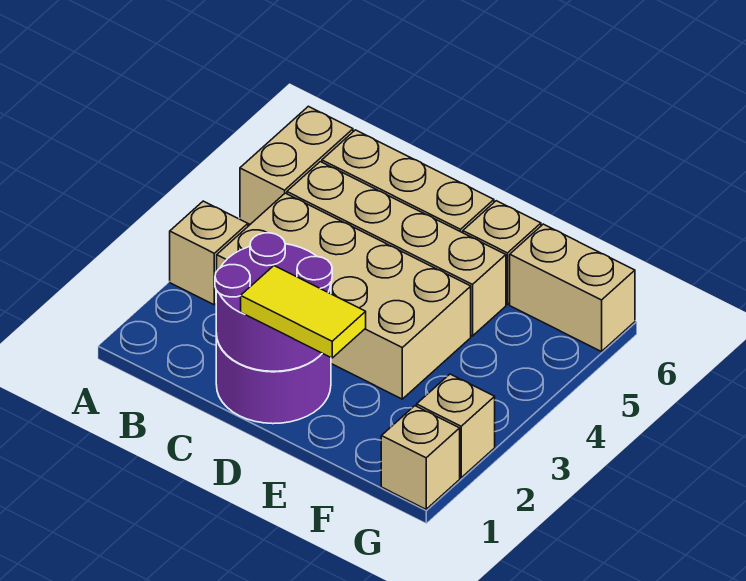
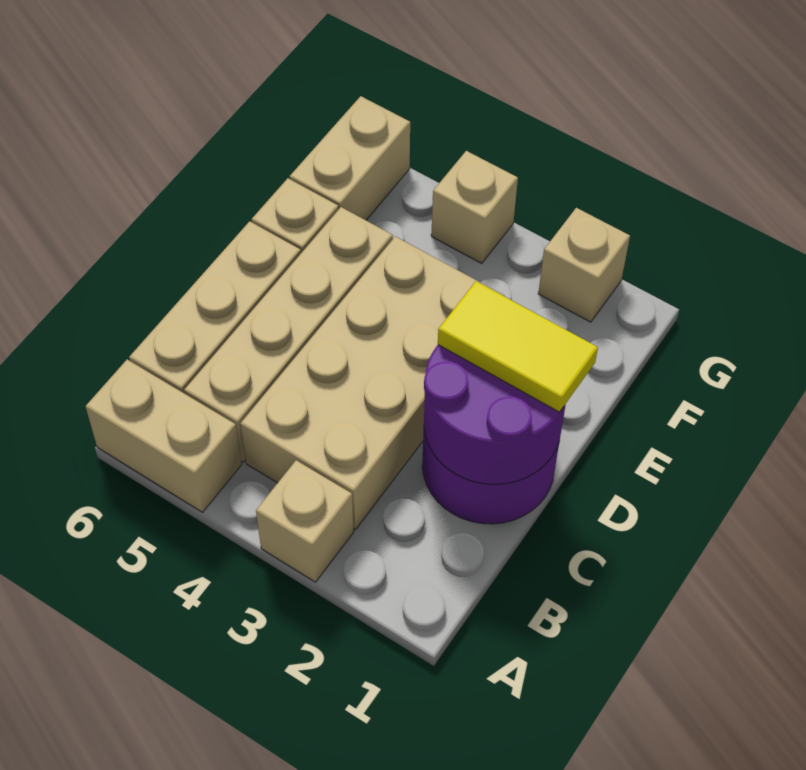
yellow tile D1:E1 level 3 -> yellow tile D1:D2 level 3
tan brick G1 level 1 -> tan brick G4 level 1

